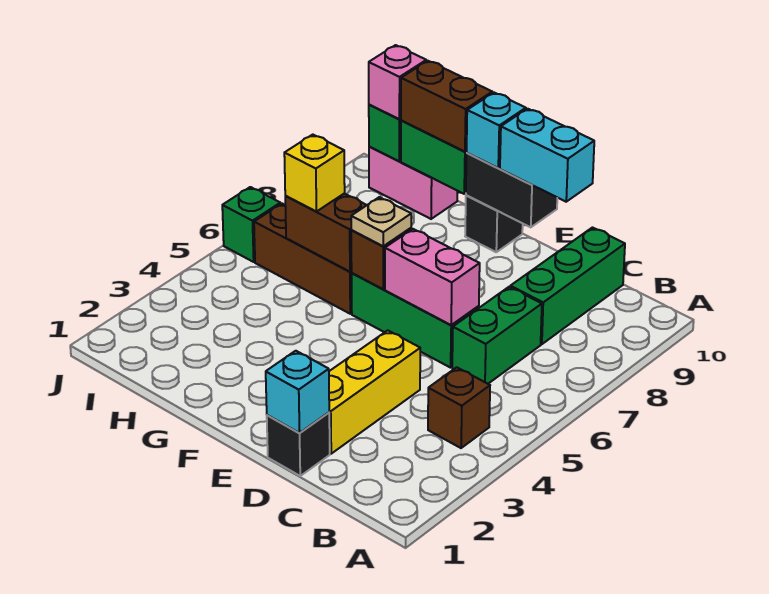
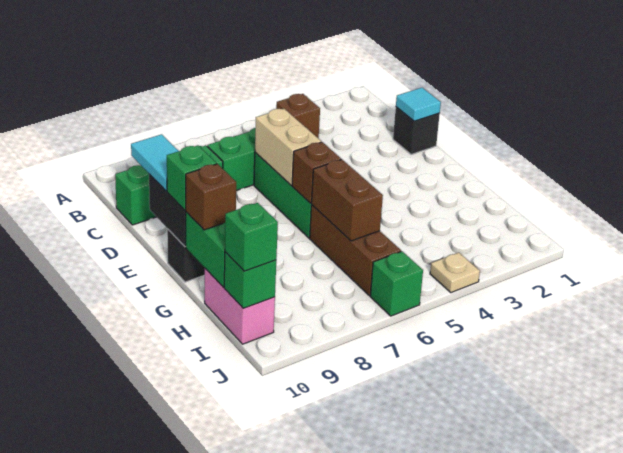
cyan brick D1 level 2 -> cyan tile D1 level 2
yellow brick D2:D4 level 1 -> none
pink brick D6:E6 level 2 -> tan brick D6:E6 level 2
cyan brick D10:E10 level 3 -> cyan tile D10:E10 level 3
tan plate F6 level 3 -> tan plate J4 level 1
cyan brick F10 level 3 -> green brick F10 level 3
brown brick G10:H10 level 3 -> brown brick G10 level 3
yellow brick H6 level 3 -> none
pink brick I10 level 3 -> green brick I10 level 3

